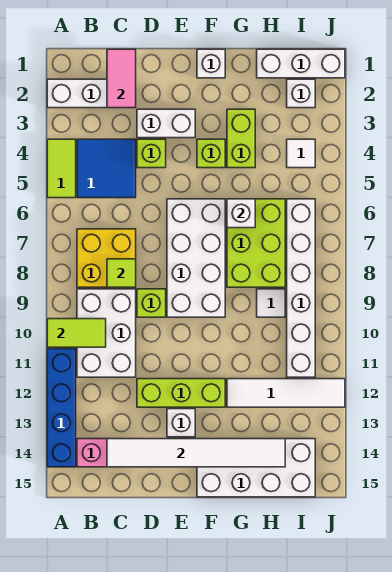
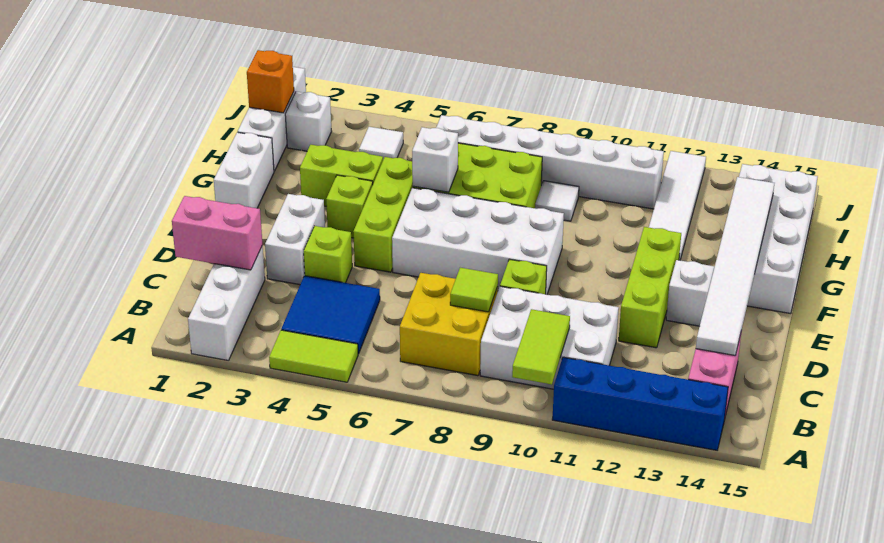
pink tile C1:C2 level 2 -> pink brick C1:C2 level 2
none -> lime brick E5:G5 level 1
white brick F1 level 1 -> white brick F1:G1 level 1
none -> orange brick I1 level 2

